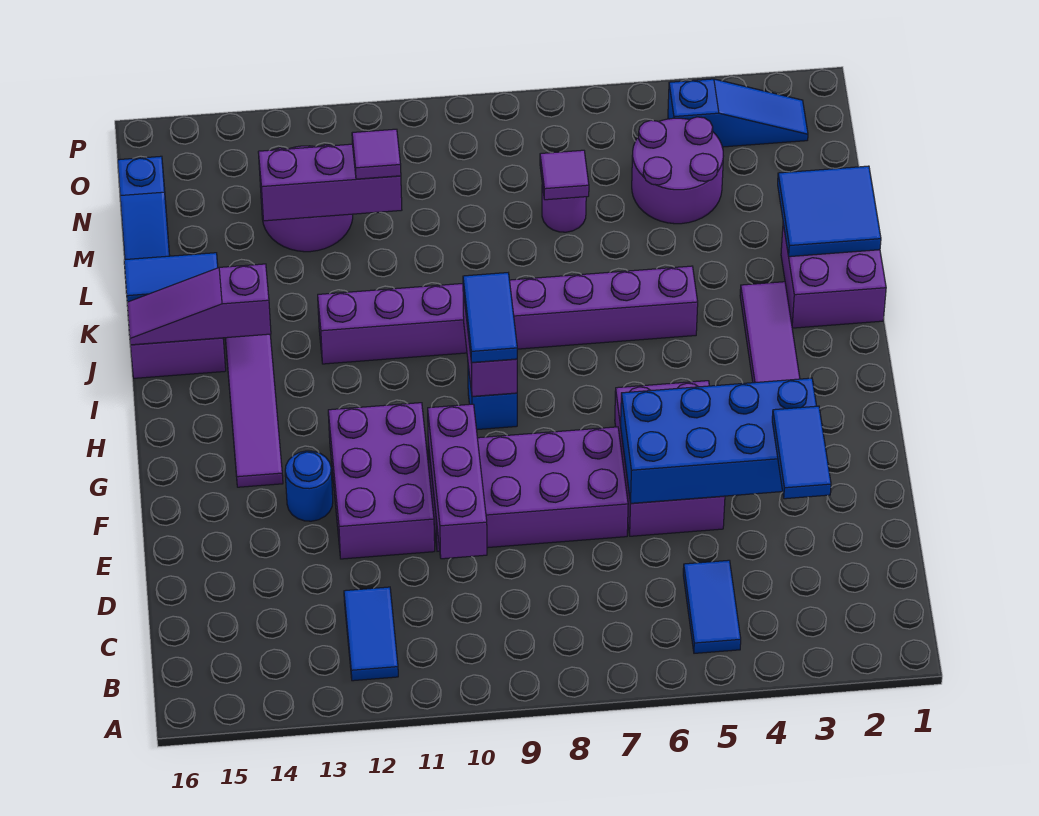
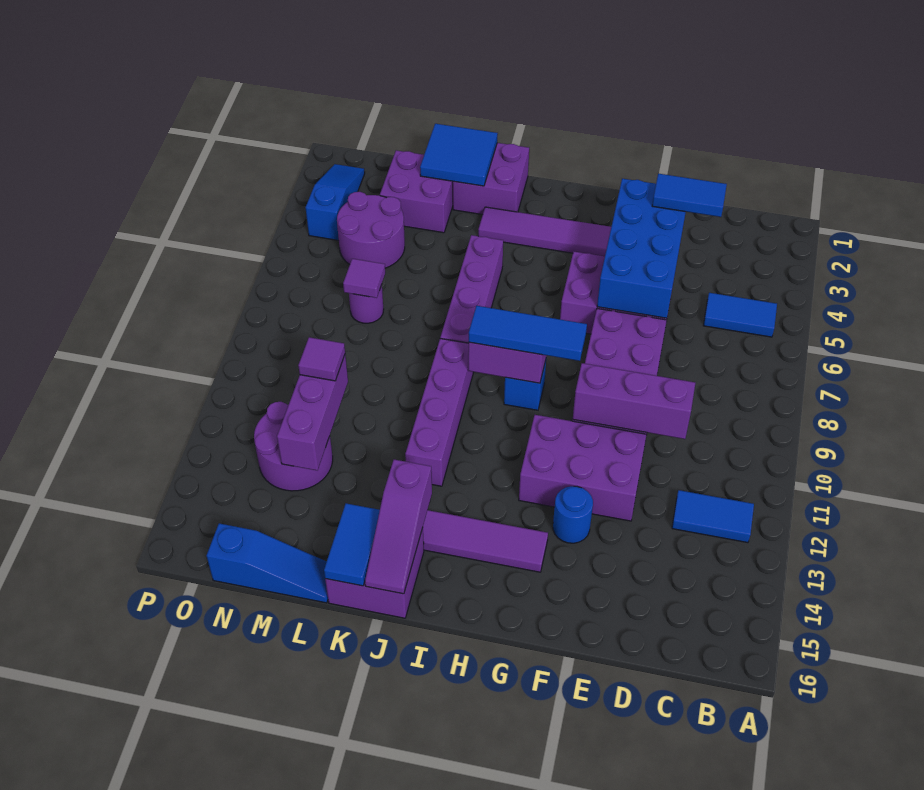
blue tile H9:I9 level 3 -> blue tile G9:I9 level 3
none -> purple brick L2:M3 level 1

